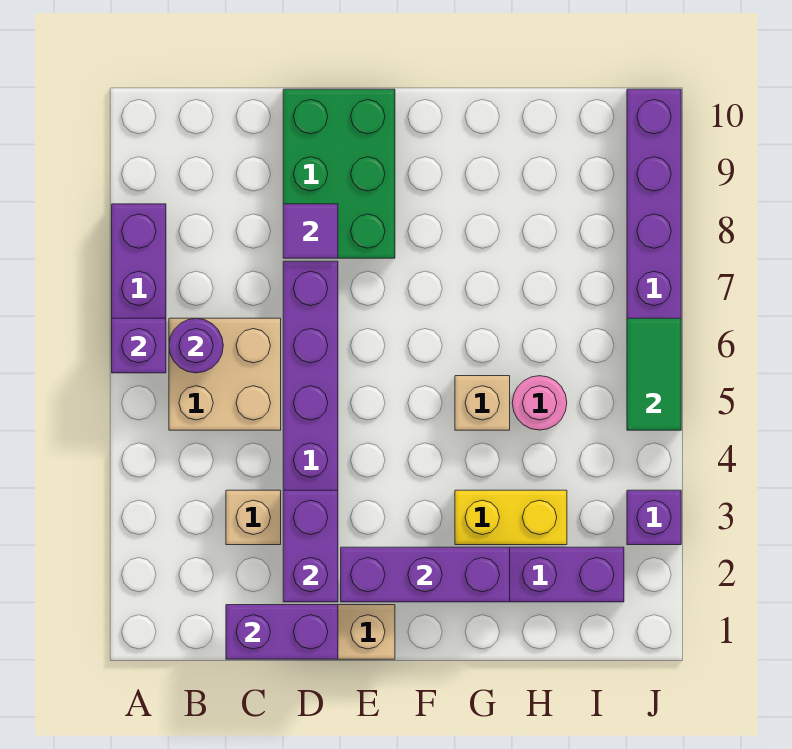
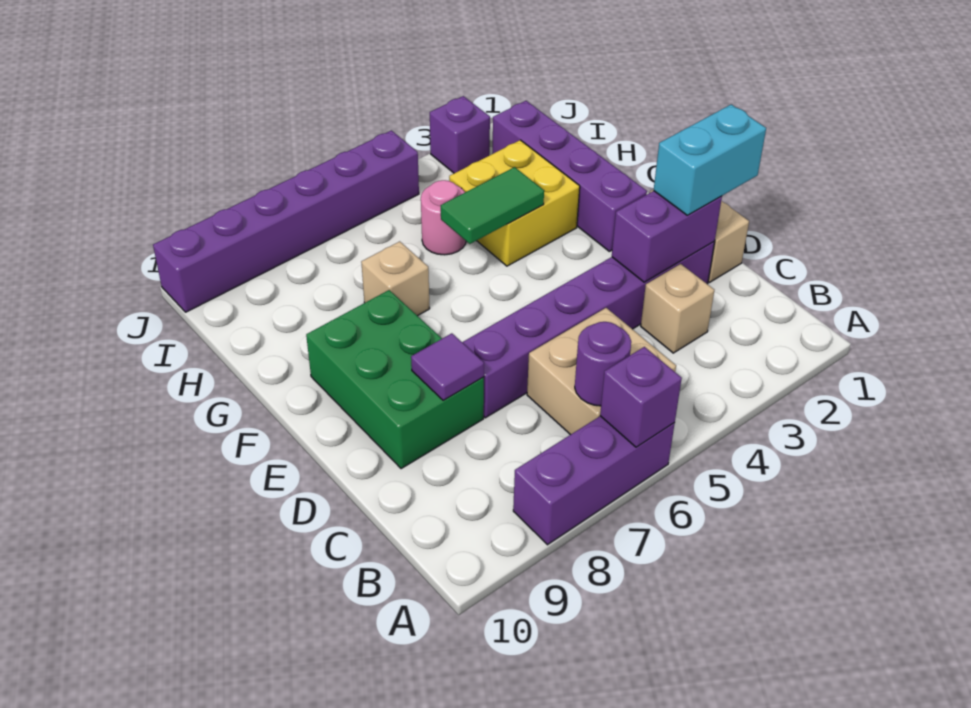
purple brick C1:D1 level 2 -> none
none -> cyan brick D1:D2 level 3
green brick D8:E10 level 1 -> green brick D8:F9 level 1
purple brick E2:G2 level 2 -> none
yellow brick G3:H3 level 1 -> yellow brick G3:H4 level 1
tan brick G5 level 1 -> tan brick G7 level 1
green tile J5:J6 level 2 -> green tile G4:G5 level 2

